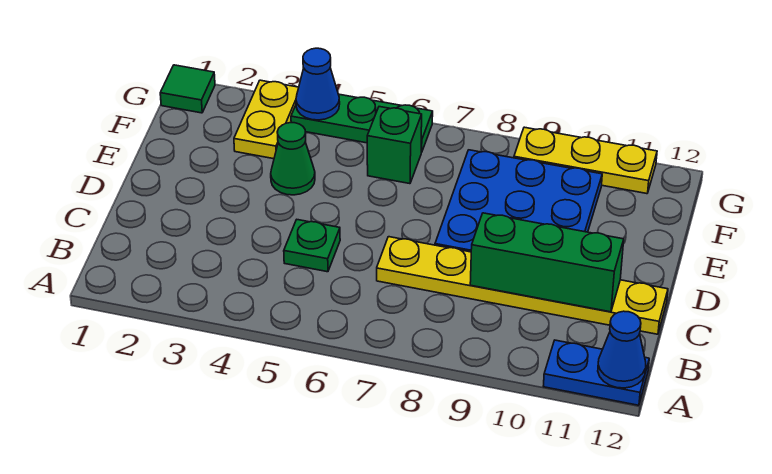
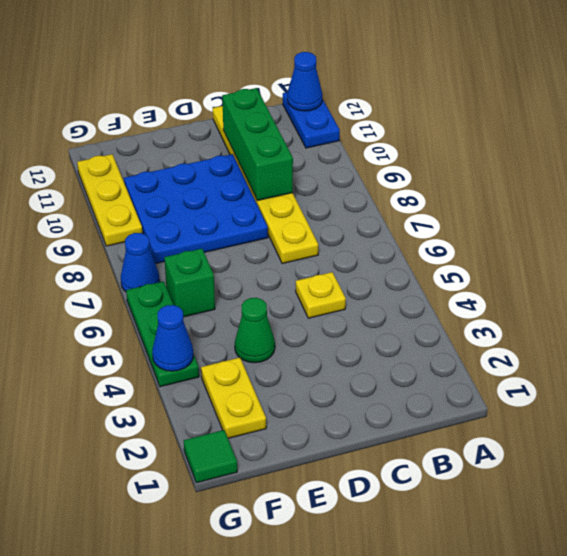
green plate C5 level 1 -> yellow plate C5 level 1
yellow plate F3:G3 level 1 -> yellow plate F2:F3 level 1
none -> blue cone G7 level 1

